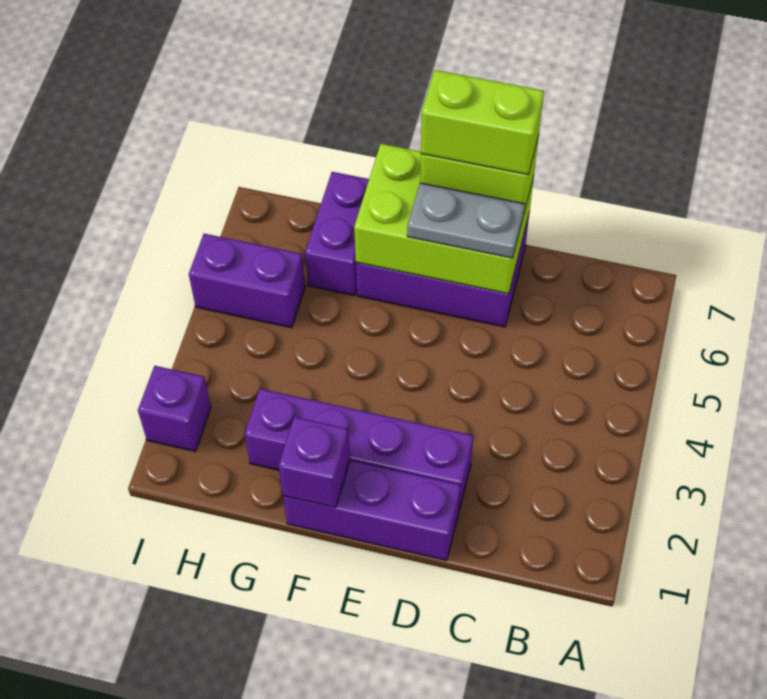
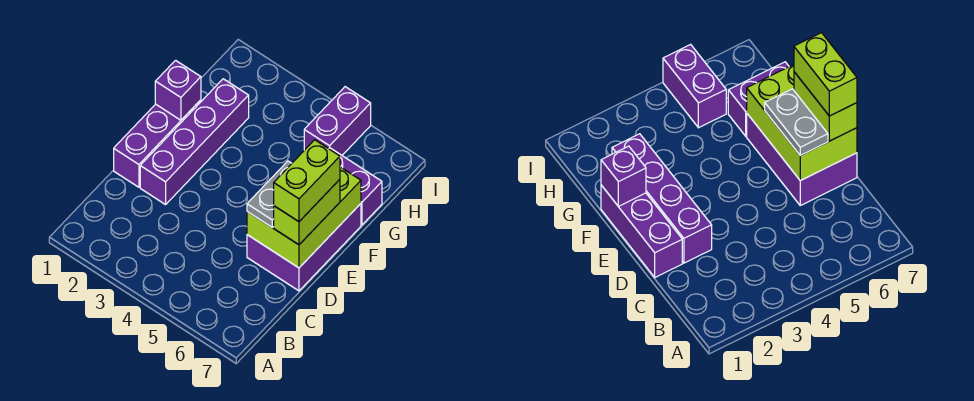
purple brick I2 level 1 -> none

